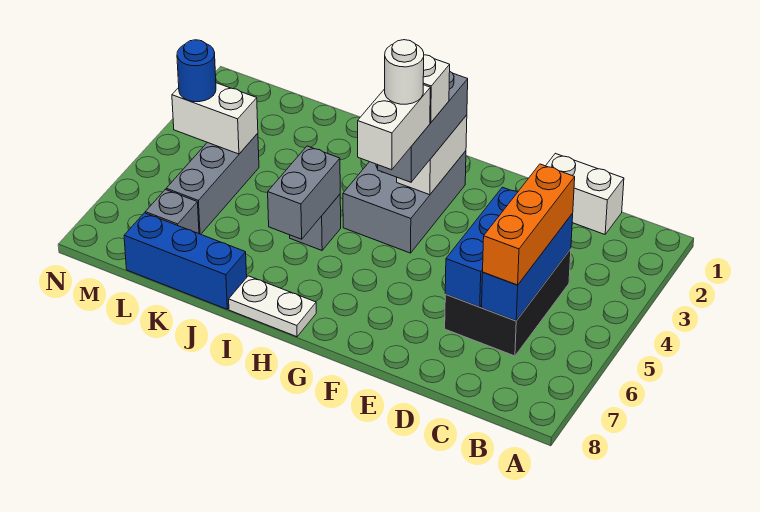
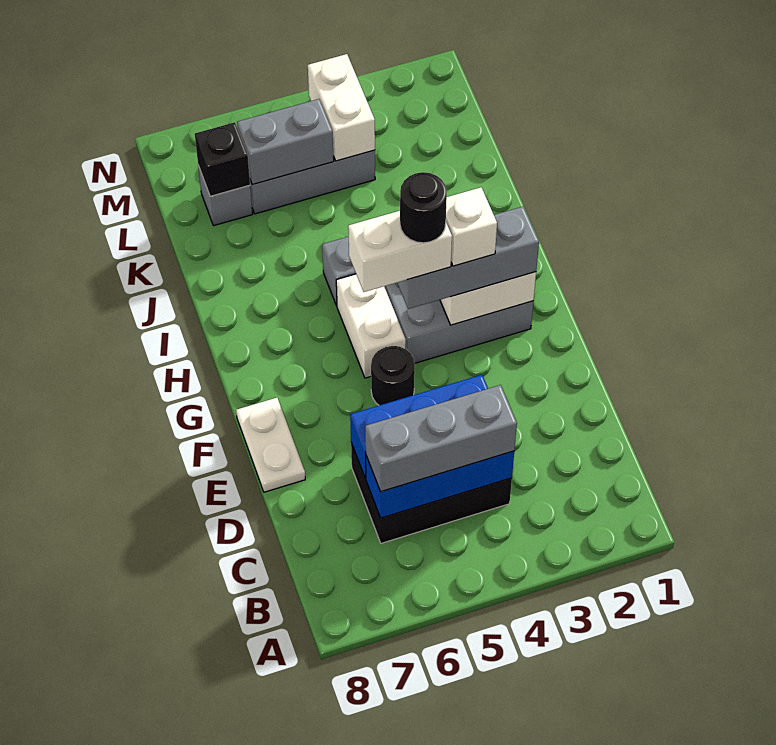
white brick C1:D1 level 1 -> white brick G5:H5 level 1
orange brick C4:C6 level 3 -> grey brick C4:C6 level 3
none -> black round brick F5 level 1
white round brick G4 level 5 -> black round brick G4 level 5
white plate H8:I8 level 1 -> white plate E8:F8 level 1
grey brick I5:I6 level 2 -> grey brick L5:L6 level 2
blue brick J8:L8 level 1 -> none
none -> black brick L7 level 2
blue round brick M4 level 3 -> none

